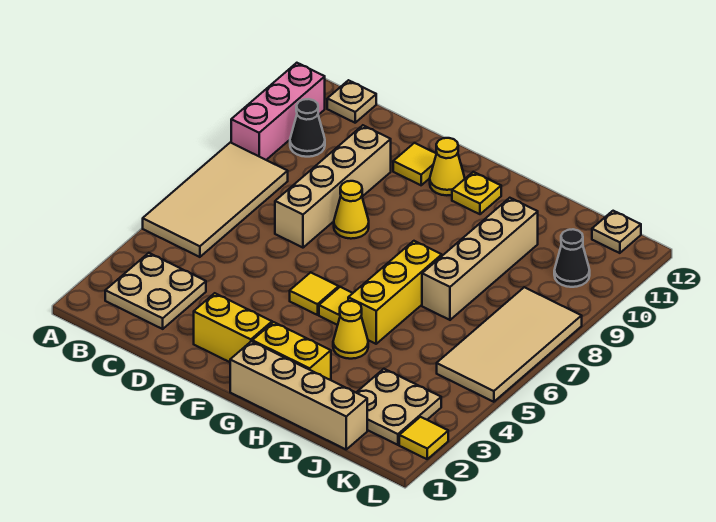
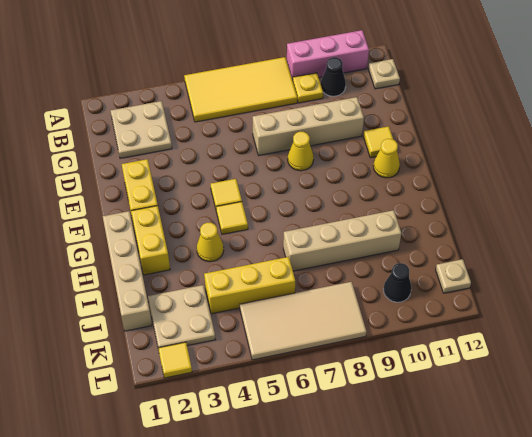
tan tile A5:B8 level 1 -> yellow tile A5:B8 level 1
yellow plate G11 level 1 -> yellow plate B9 level 1
yellow brick H5:H7 level 1 -> yellow brick J4:J6 level 1

